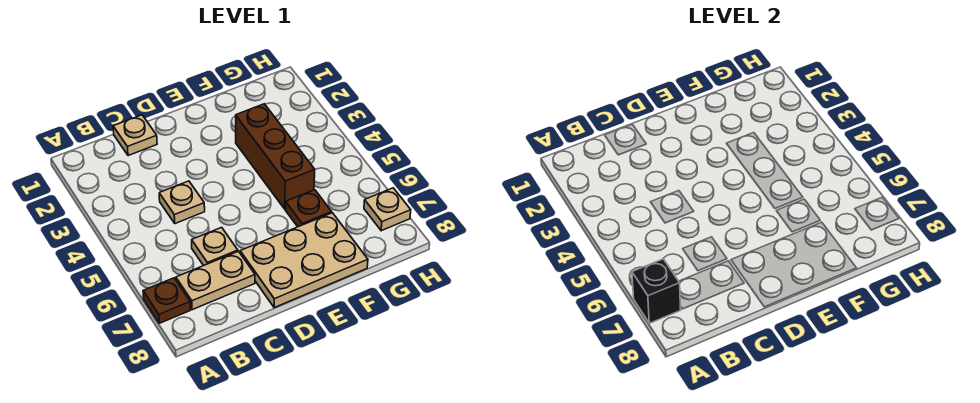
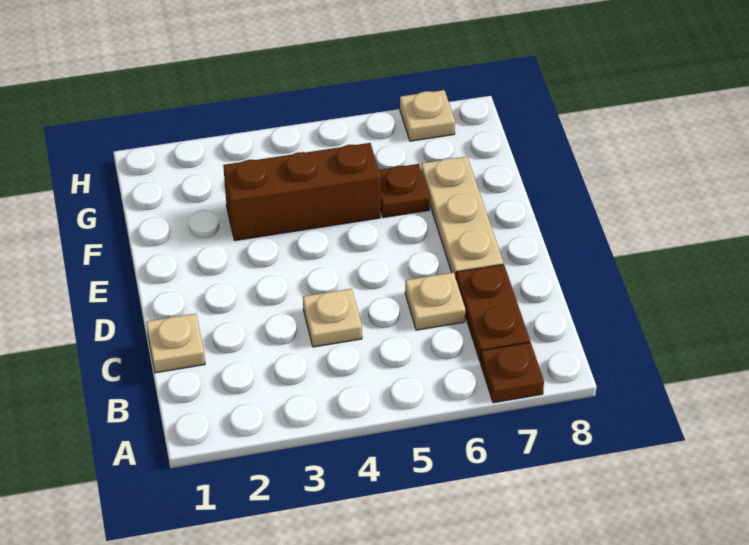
black brick A7 level 2 -> none
tan plate B7:C7 level 1 -> brown plate B7:C7 level 1
tan plate D7:F8 level 1 -> tan plate D7:F7 level 1

